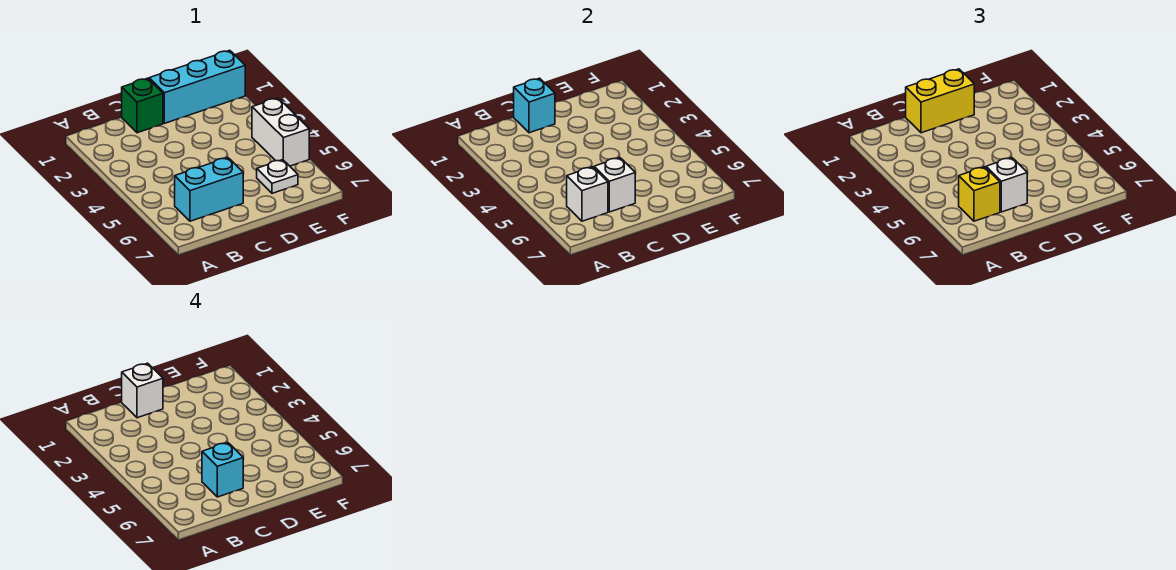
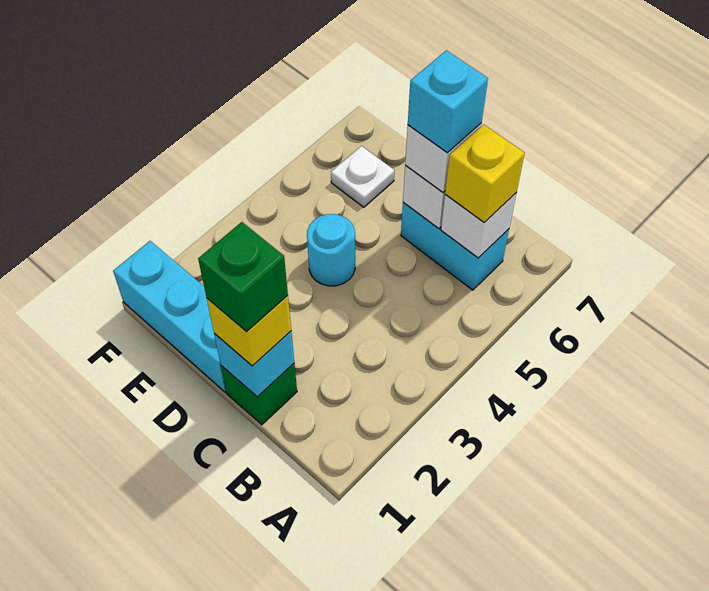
yellow brick C1:D1 level 3 -> yellow brick C1 level 3
white brick C1 level 4 -> green brick C1 level 4
none -> cyan round brick D4 level 1
white brick F4:F5 level 1 -> none

